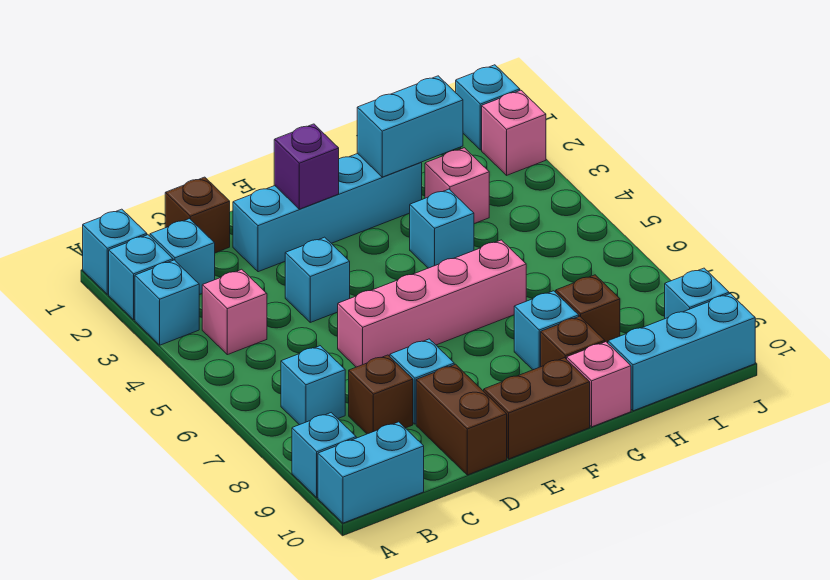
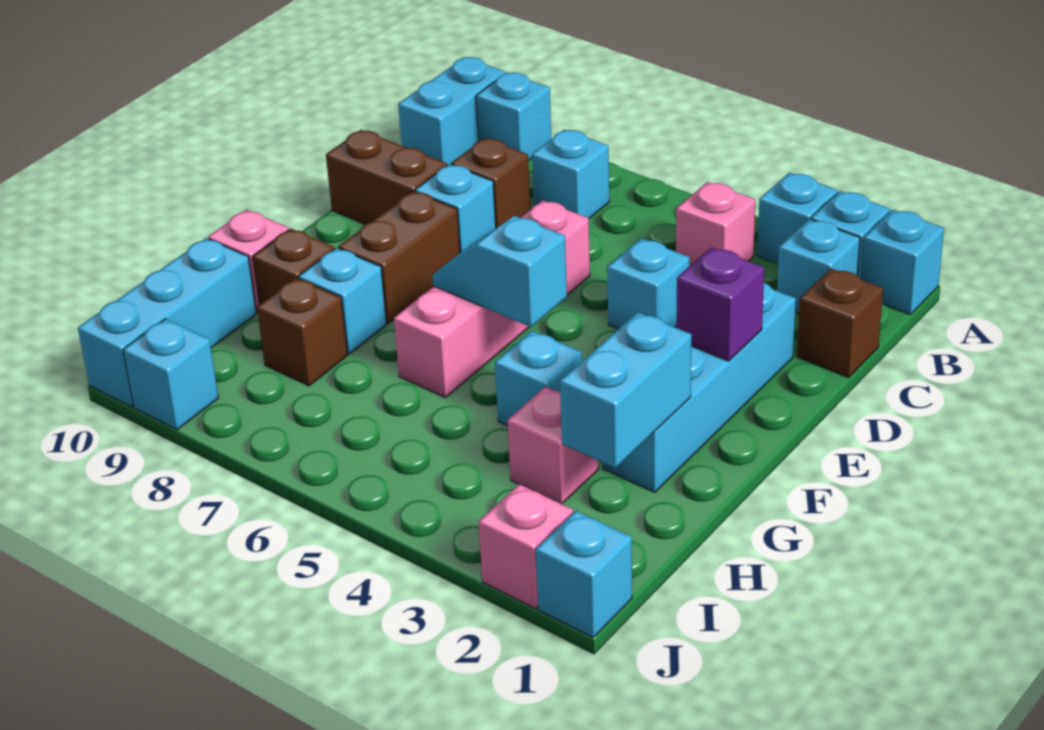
brown brick E10:F10 level 1 -> brown brick E8:F8 level 1
none -> cyan slope F5:F6 level 2 top 5

